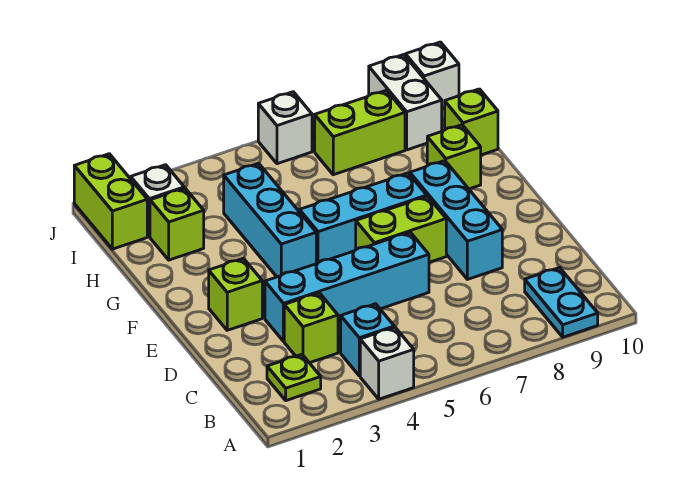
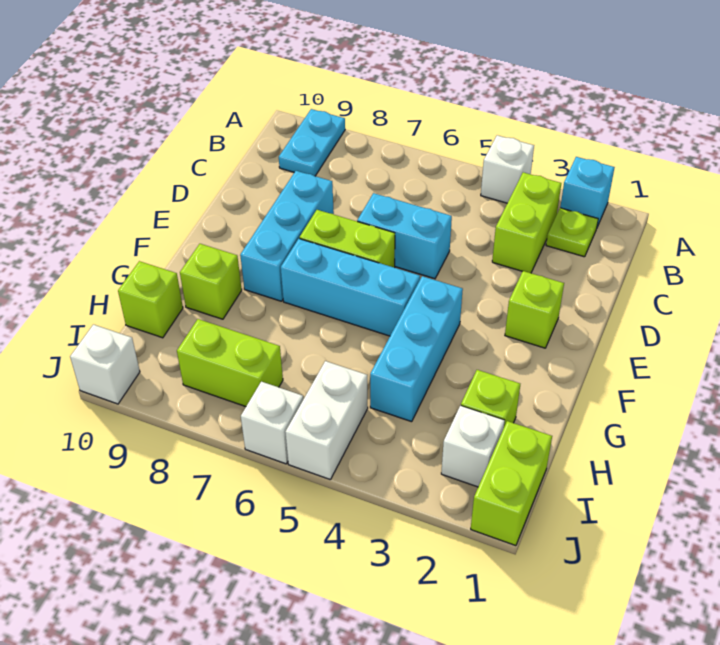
cyan brick B4 level 1 -> cyan brick A2 level 1
lime brick C3 level 1 -> lime brick B3:C3 level 1
cyan brick D3:D6 level 1 -> cyan brick D5:D6 level 1
white brick I9:J9 level 1 -> white brick I5:J5 level 1

